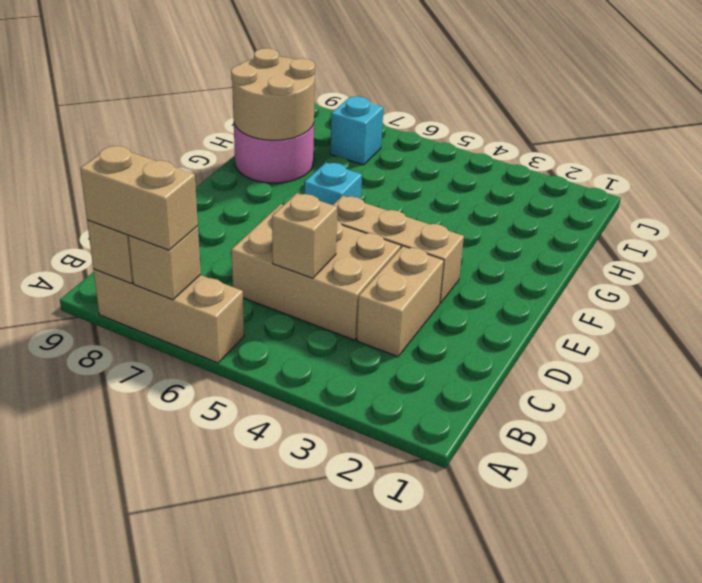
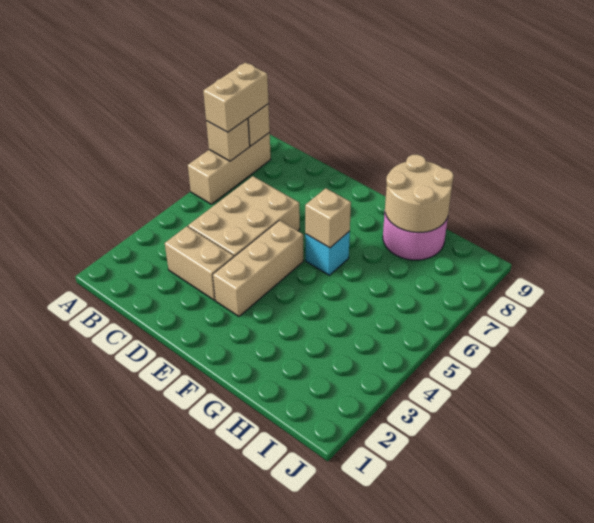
tan brick C5 level 2 -> tan brick F6 level 2
cyan brick I7 level 1 -> none

